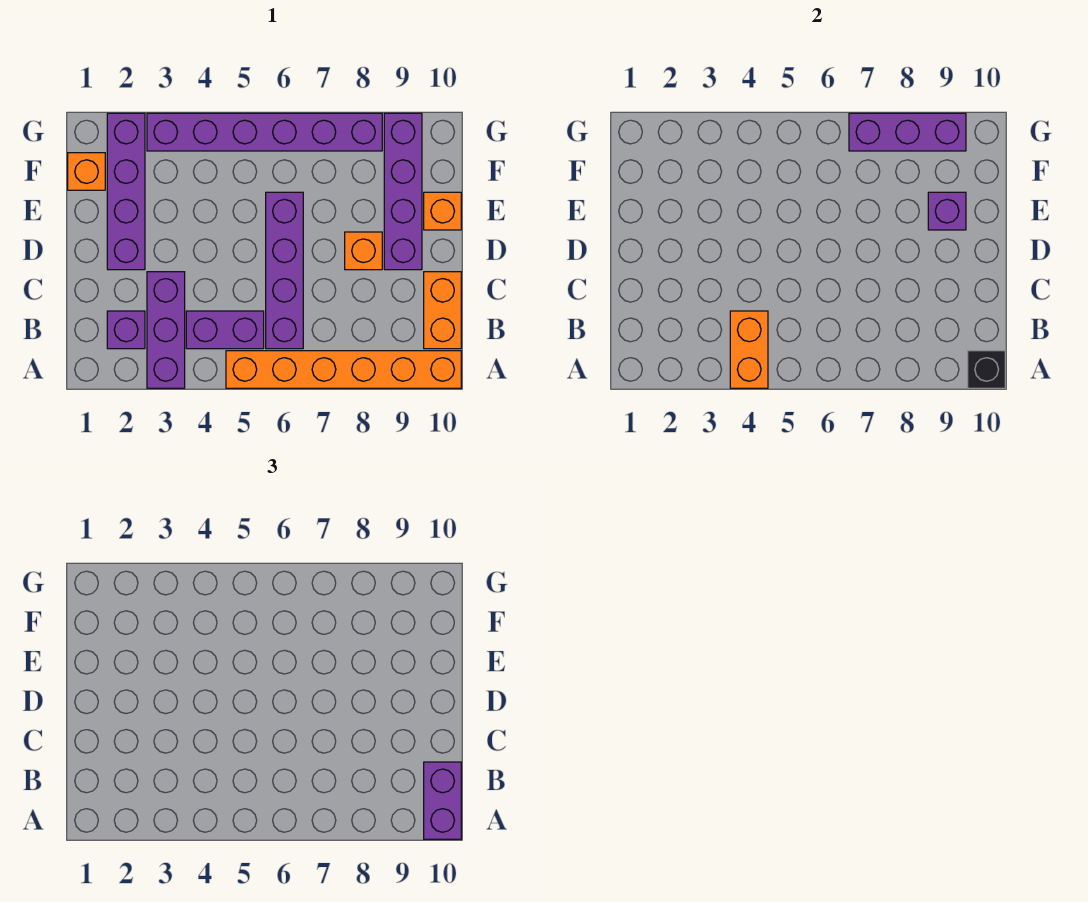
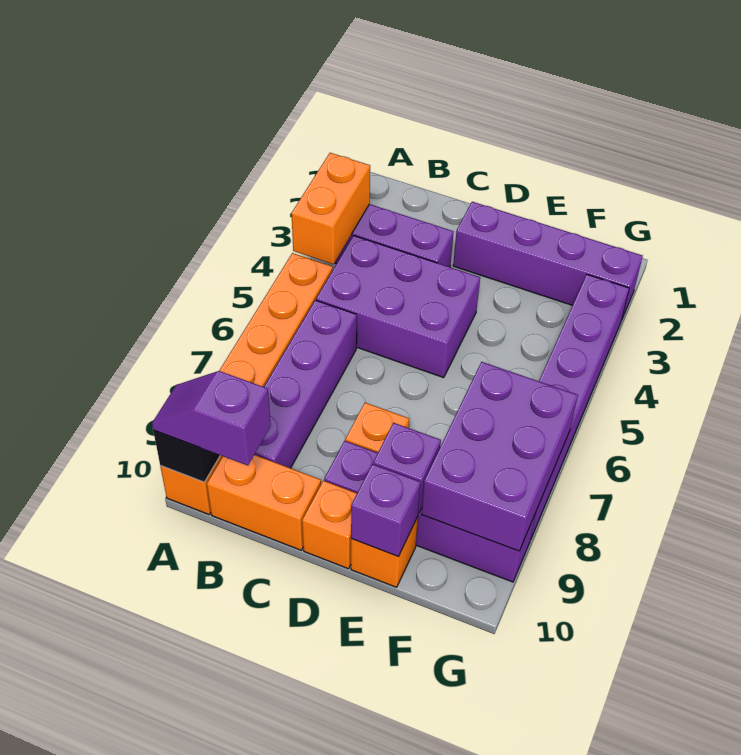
orange brick A4:B4 level 2 -> orange brick A3:A4 level 2
purple brick A10:B10 level 3 -> purple slope A10:B10 level 3 top B
purple brick B2 level 1 -> purple brick E10 level 2
purple brick B4:B5 level 1 -> purple brick B4:D5 level 1
purple brick B6:E6 level 1 -> purple brick B6:B9 level 1
orange brick F1 level 1 -> orange brick D10 level 1
purple brick G7:G9 level 2 -> purple brick F7:G9 level 2

